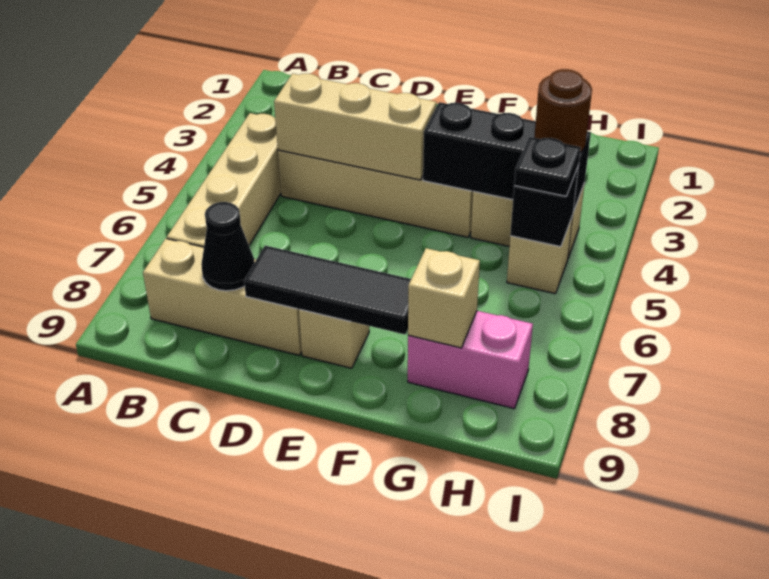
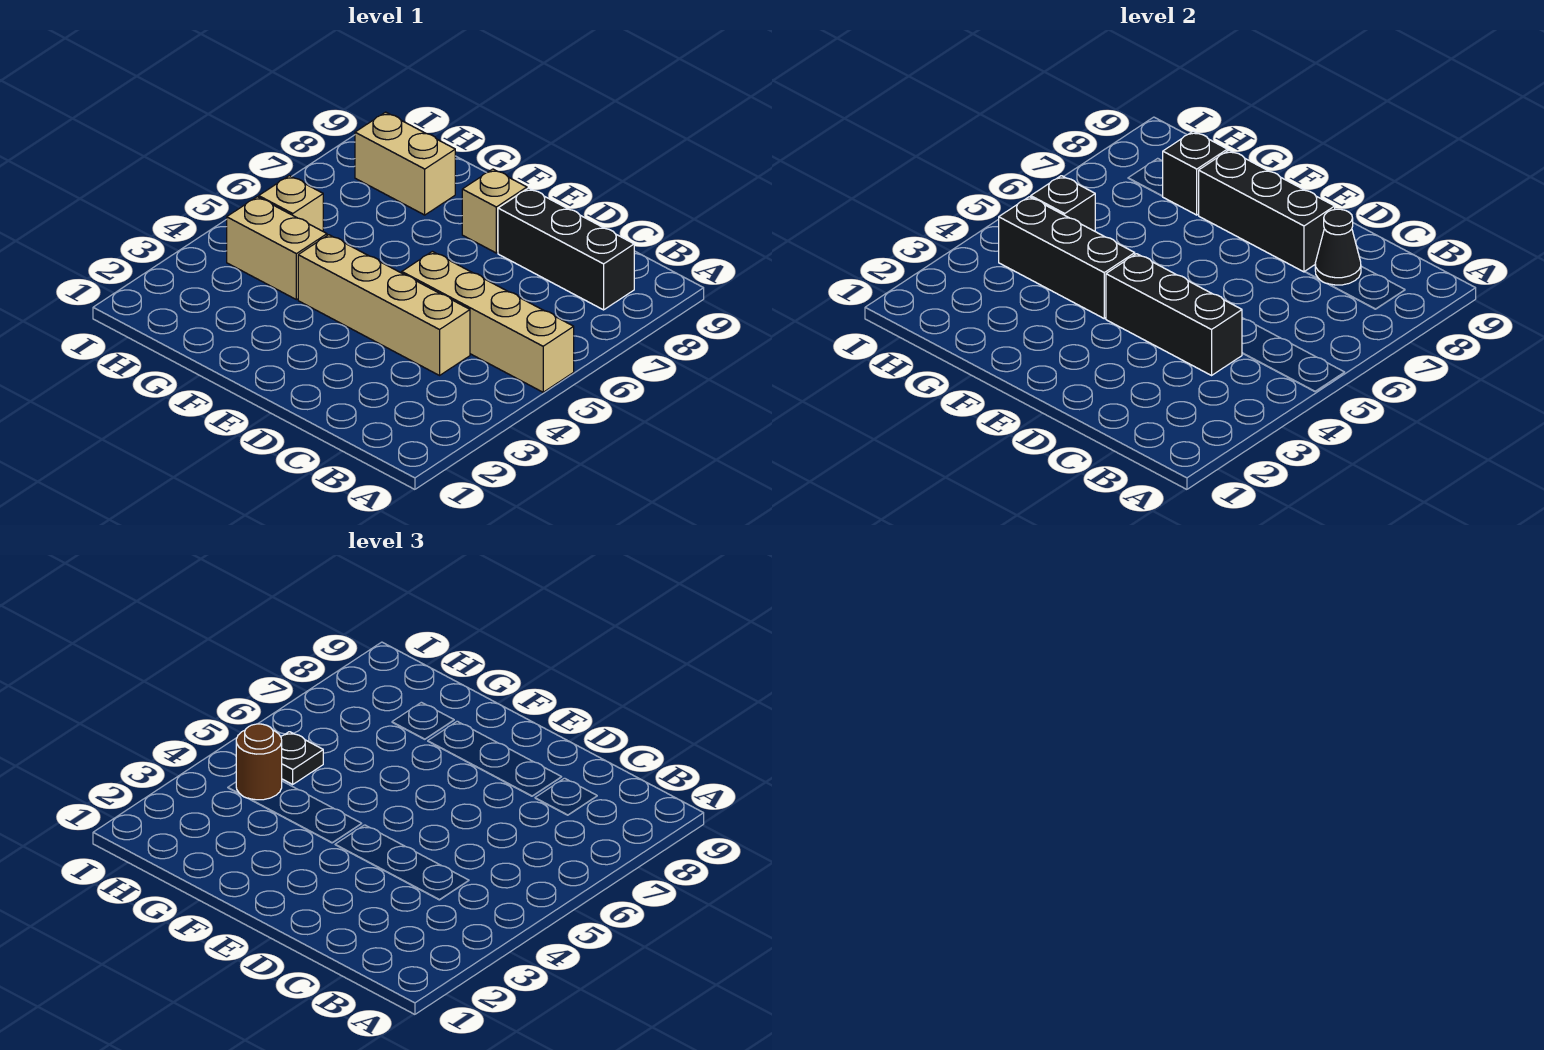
tan brick B4:B7 level 1 -> tan brick A5:D5 level 1
tan brick B8:D8 level 1 -> black brick B8:D8 level 1
tan brick C4:E4 level 2 -> black brick C4:E4 level 2
black tile D8:F8 level 2 -> black brick D8:F8 level 2
pink brick G8:H8 level 1 -> tan brick G8:H8 level 1
tan brick G8 level 2 -> black brick G8 level 2

